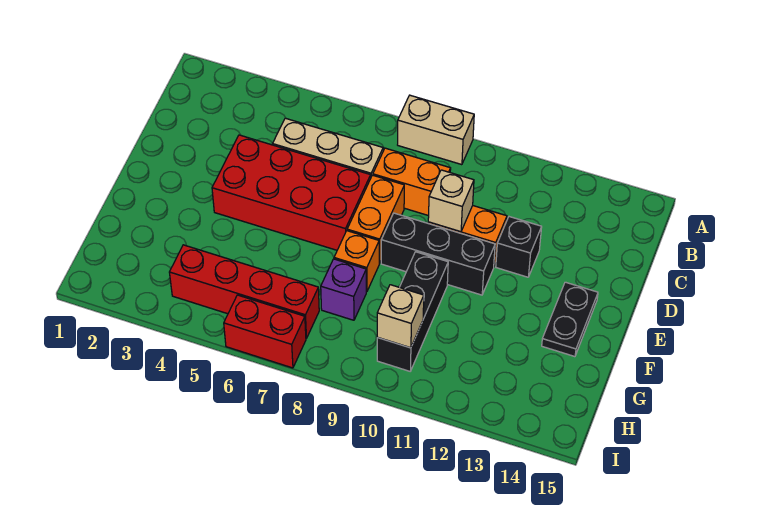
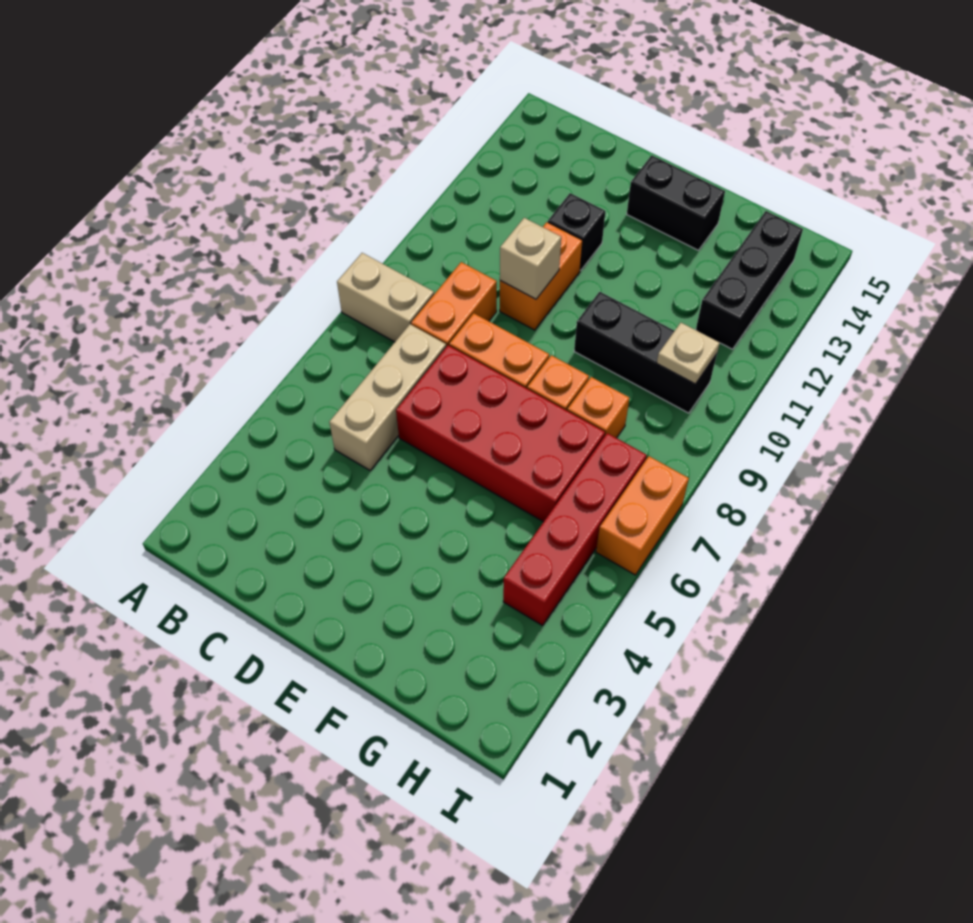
tan brick A8:A9 level 1 -> tan brick A8:B8 level 1
red brick D4:E7 level 1 -> red brick D6:G7 level 1
black brick E9:E11 level 1 -> black brick H12:H14 level 1
black plate E14:F14 level 1 -> black brick E14:F14 level 1
purple brick G8 level 1 -> orange brick G8 level 1
tan brick H10 level 2 -> tan plate H10 level 2
red brick I6:I7 level 1 -> orange brick I6:I7 level 1

